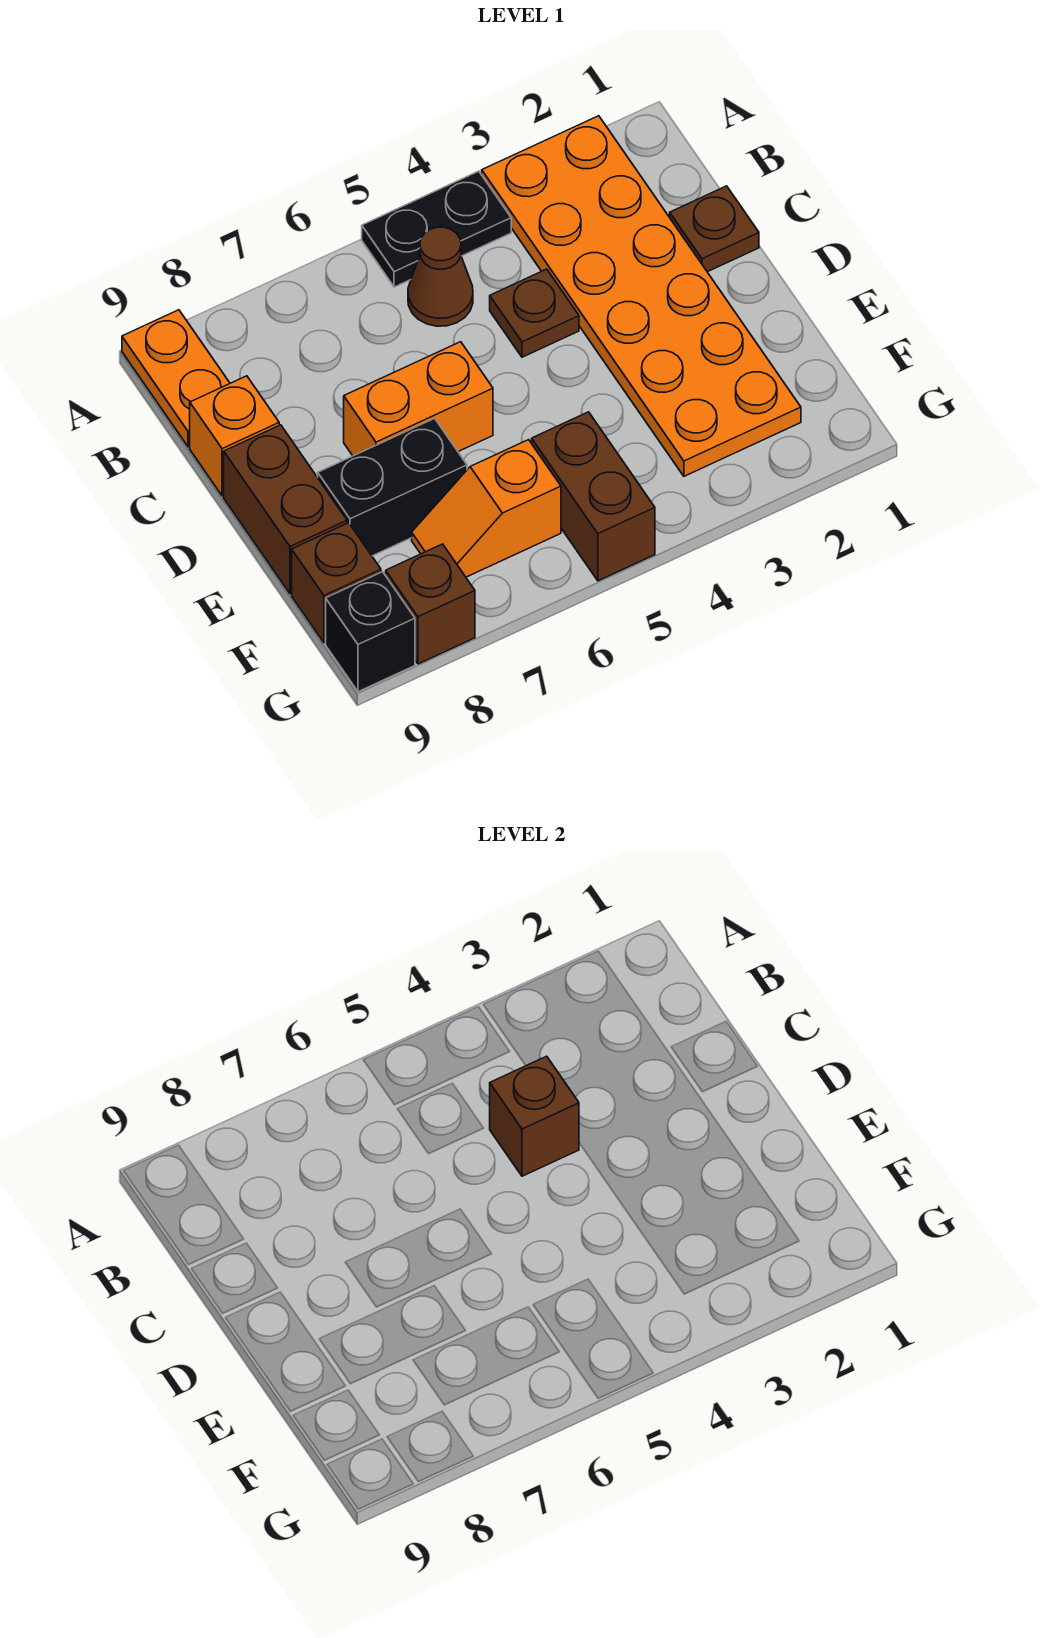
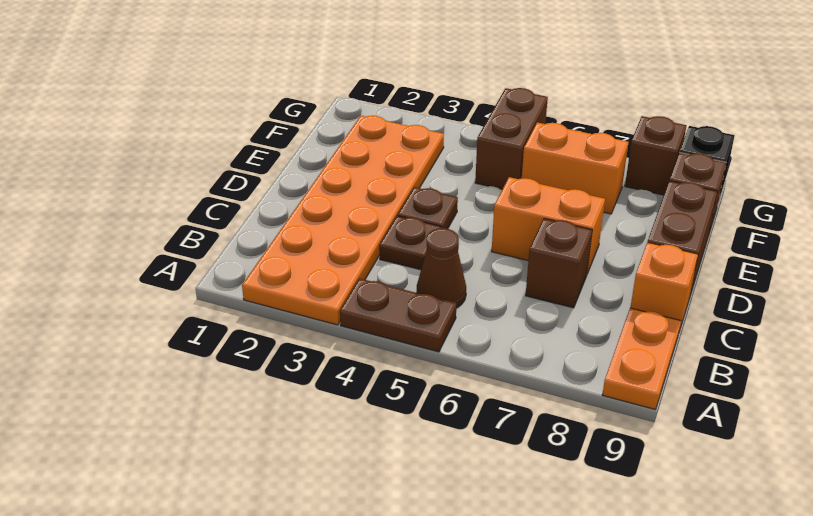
black plate A4:A5 level 1 -> brown plate A4:A5 level 1
brown plate C1 level 1 -> brown plate D4 level 1
brown brick C4 level 2 -> brown brick C7 level 1
black brick E7:E8 level 1 -> none
orange slope F6:F7 level 1 top 6 -> orange brick F6:F7 level 1

